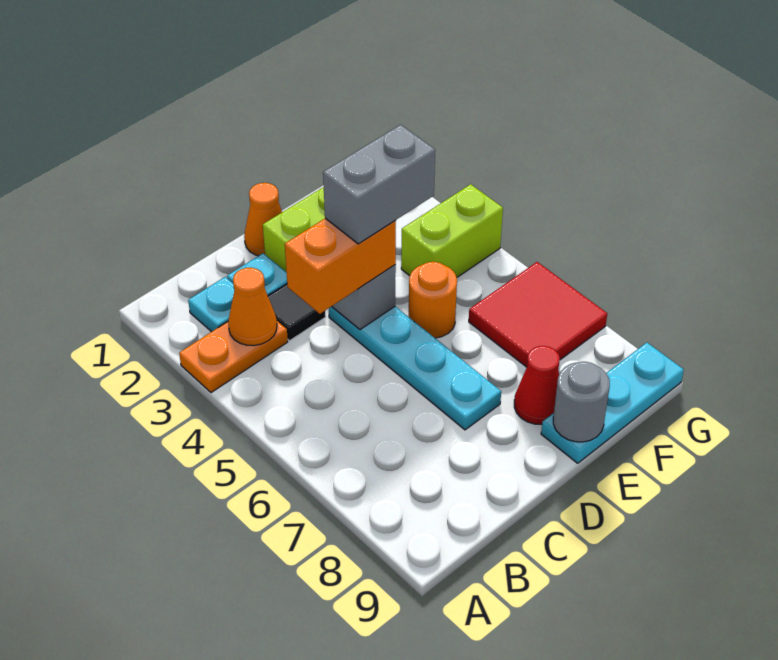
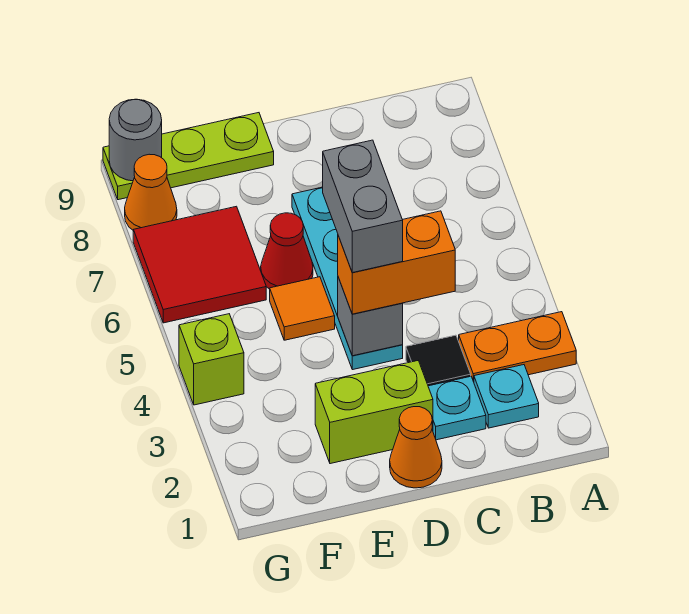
orange cone B3 level 2 -> orange cone G8 level 1
grey brick D4:E4 level 4 -> grey brick D4:D5 level 4
orange round brick E5 level 1 -> orange tile E5 level 1
red cone E8 level 1 -> red cone E6 level 1
cyan plate E9:G9 level 1 -> lime plate E9:G9 level 1
grey round brick E9 level 2 -> grey round brick G9 level 2
lime brick F4:G4 level 1 -> lime brick G4 level 1

